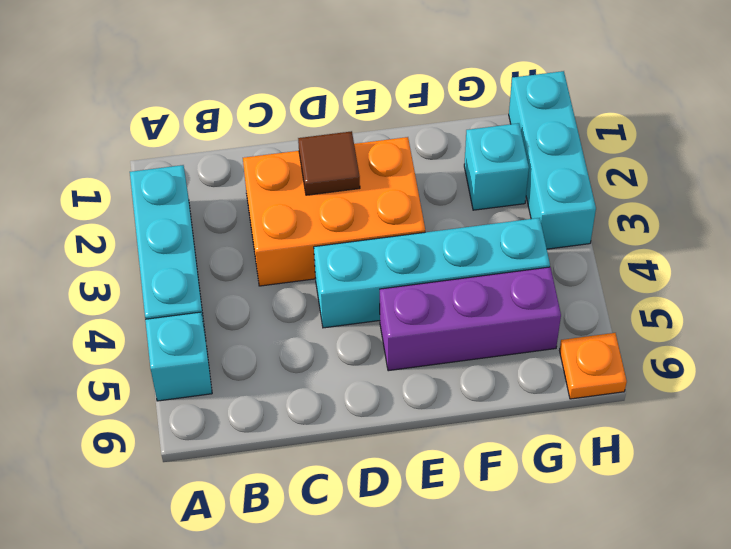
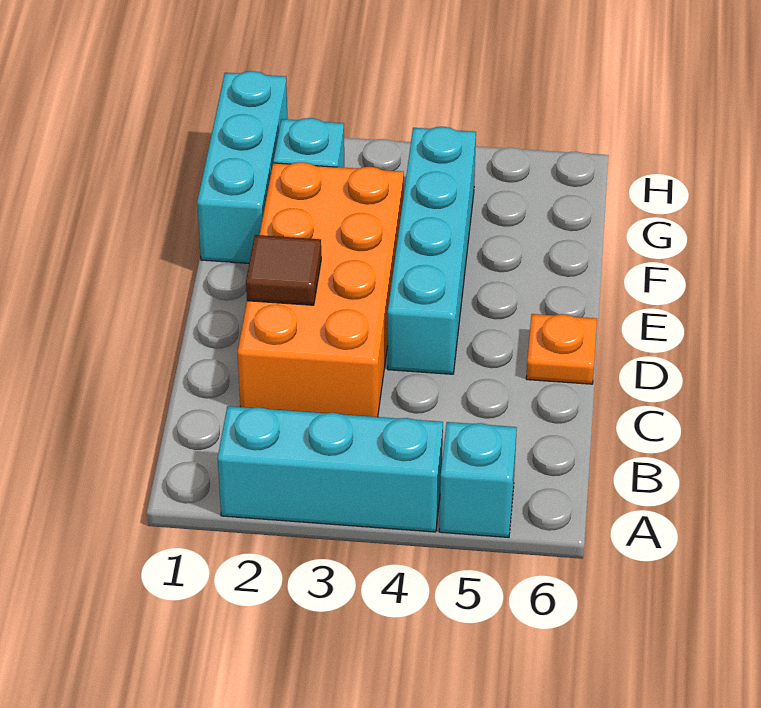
orange brick C2:E3 level 1 -> orange brick C2:F3 level 1
purple brick E5:G5 level 1 -> none
cyan brick H1:H3 level 1 -> cyan brick F1:H1 level 1
orange plate H6 level 1 -> orange plate D6 level 1

